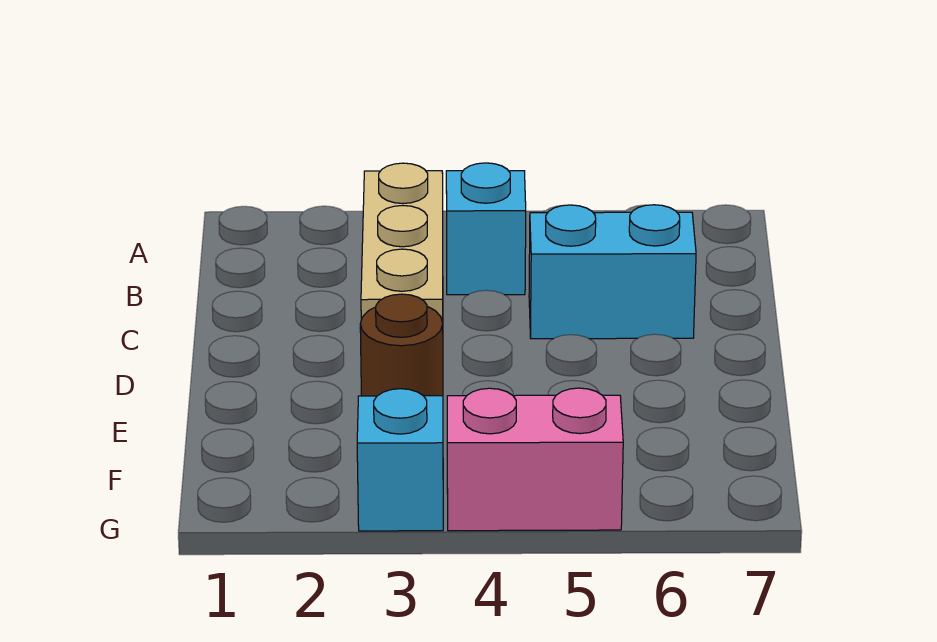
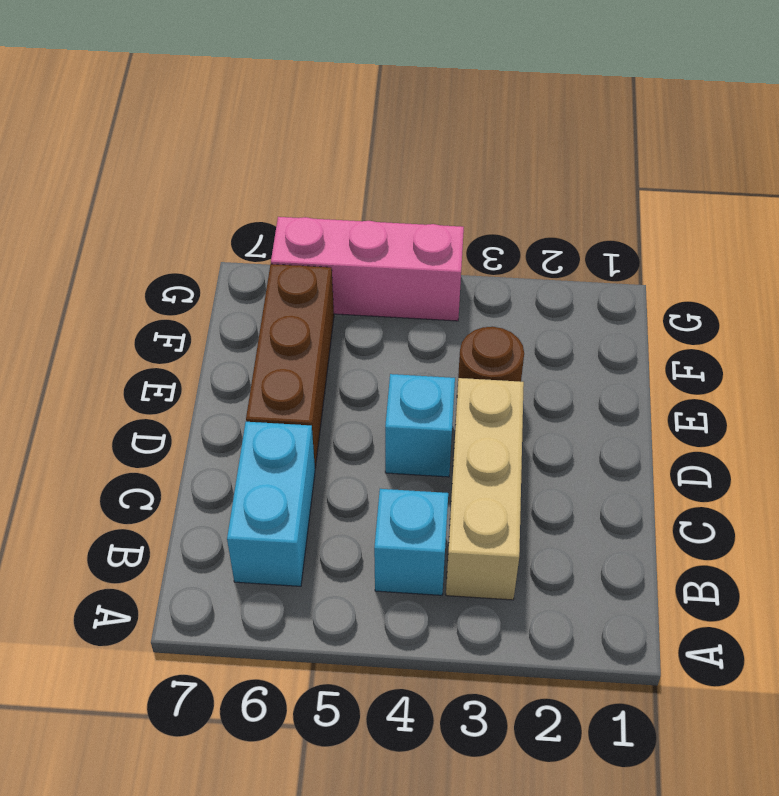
cyan brick C5:C6 level 1 -> cyan brick B6:C6 level 1
none -> brown brick D6:F6 level 1
cyan brick G3 level 1 -> cyan brick D4 level 1
pink brick G4:G5 level 1 -> pink brick G4:G6 level 1

